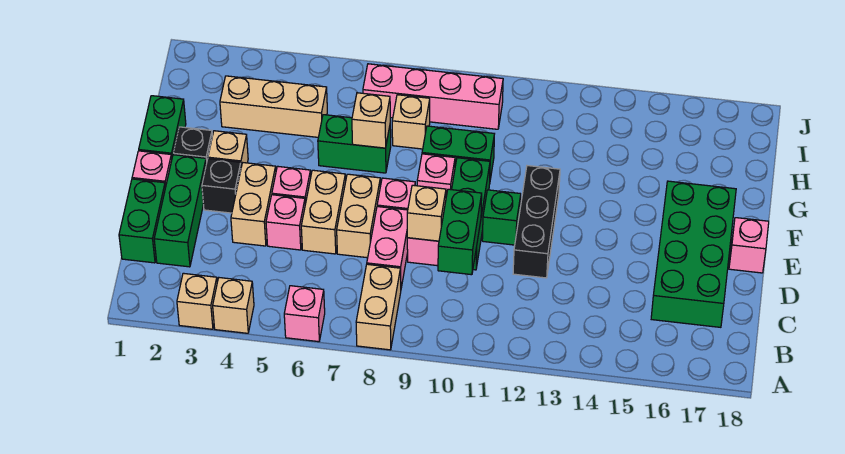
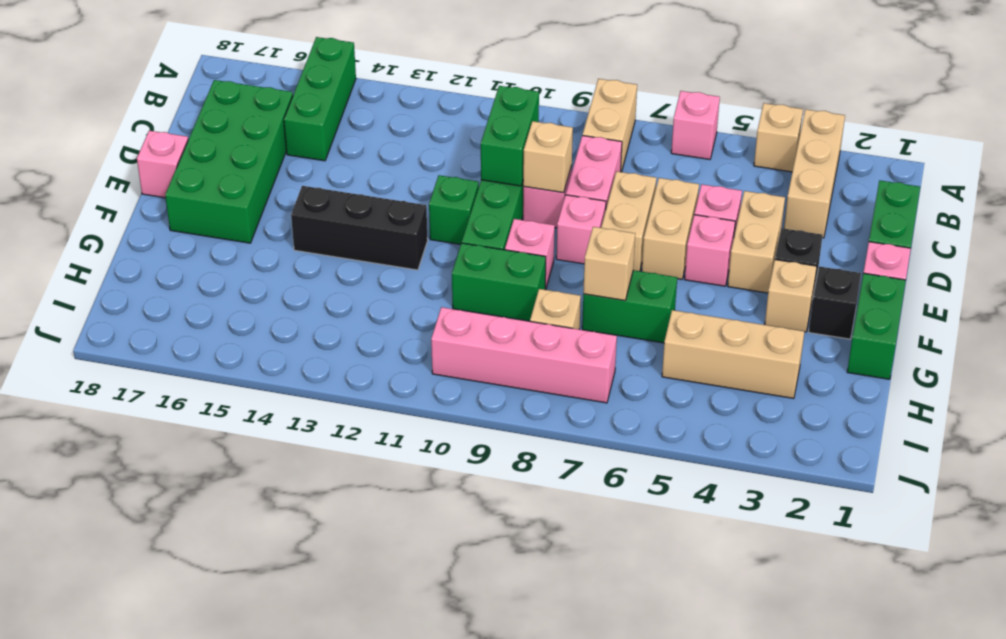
tan brick A3 level 1 -> tan brick A3:C3 level 1
green brick C2:E2 level 1 -> green brick A15:C15 level 1
black brick D12:F12 level 1 -> black brick F12:F14 level 1

